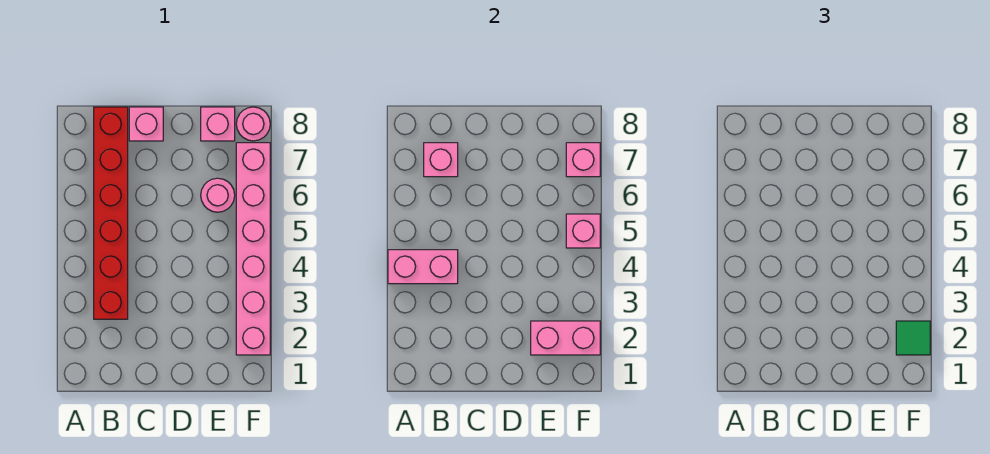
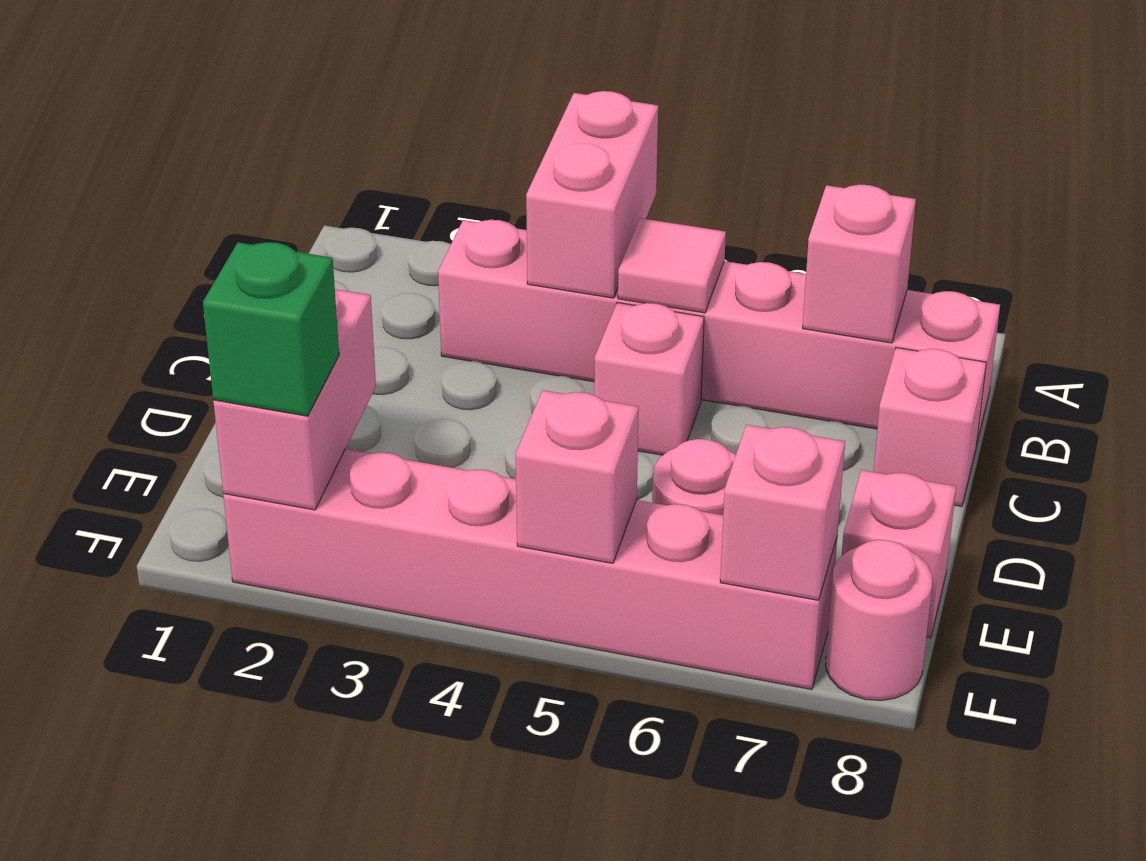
red brick B3:B8 level 1 -> pink brick B3:B8 level 1
none -> pink tile B5 level 2
none -> pink brick C5 level 1
green tile F2 level 3 -> green brick F2 level 3

